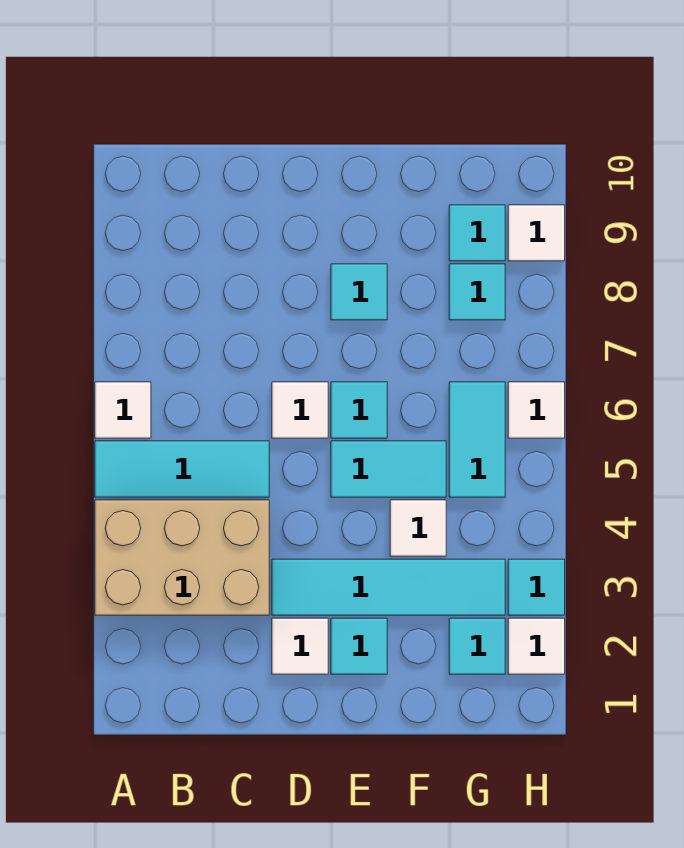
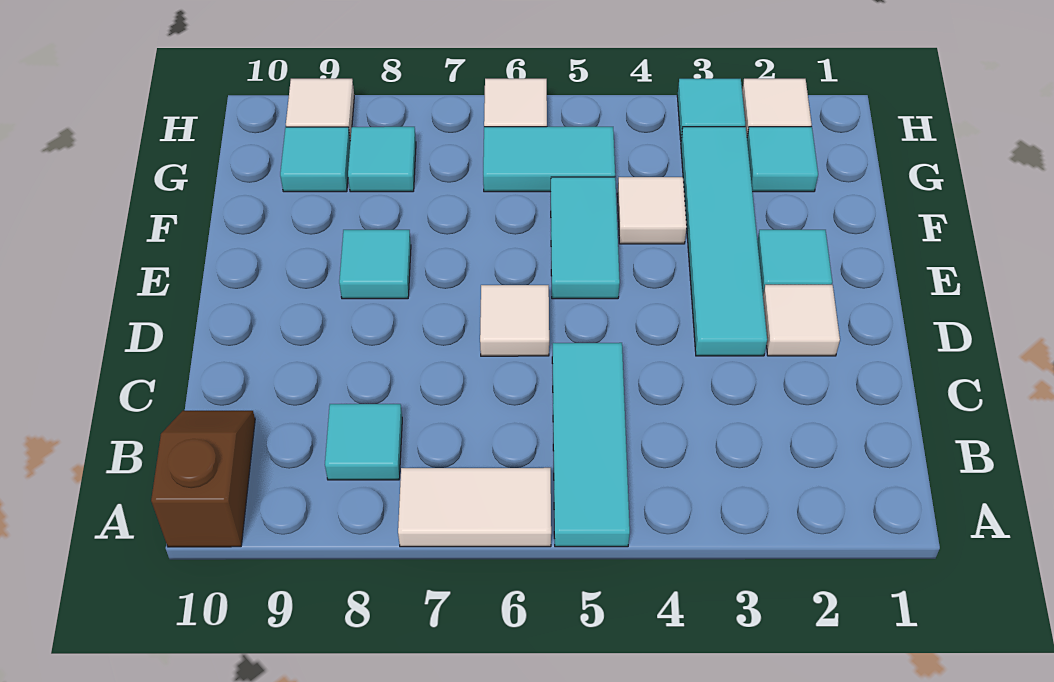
tan brick A3:C4 level 1 -> none
white tile A6 level 1 -> white tile A6:A7 level 1
none -> brown slope A10:B10 level 1 top A
cyan tile E6 level 1 -> cyan tile B8 level 1

